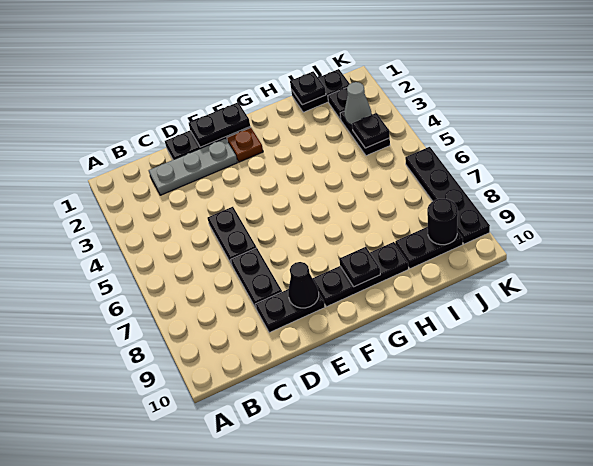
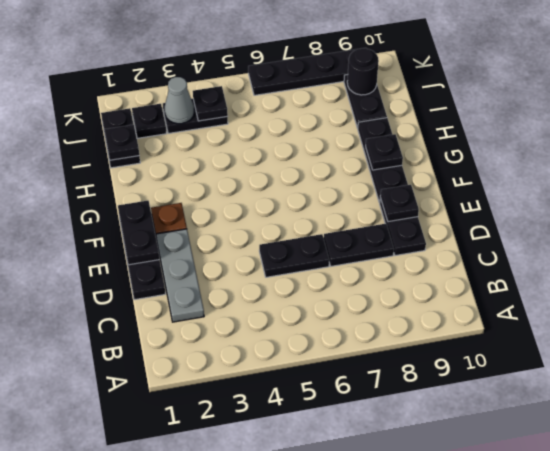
black cone E9 level 2 -> black plate E9 level 2

